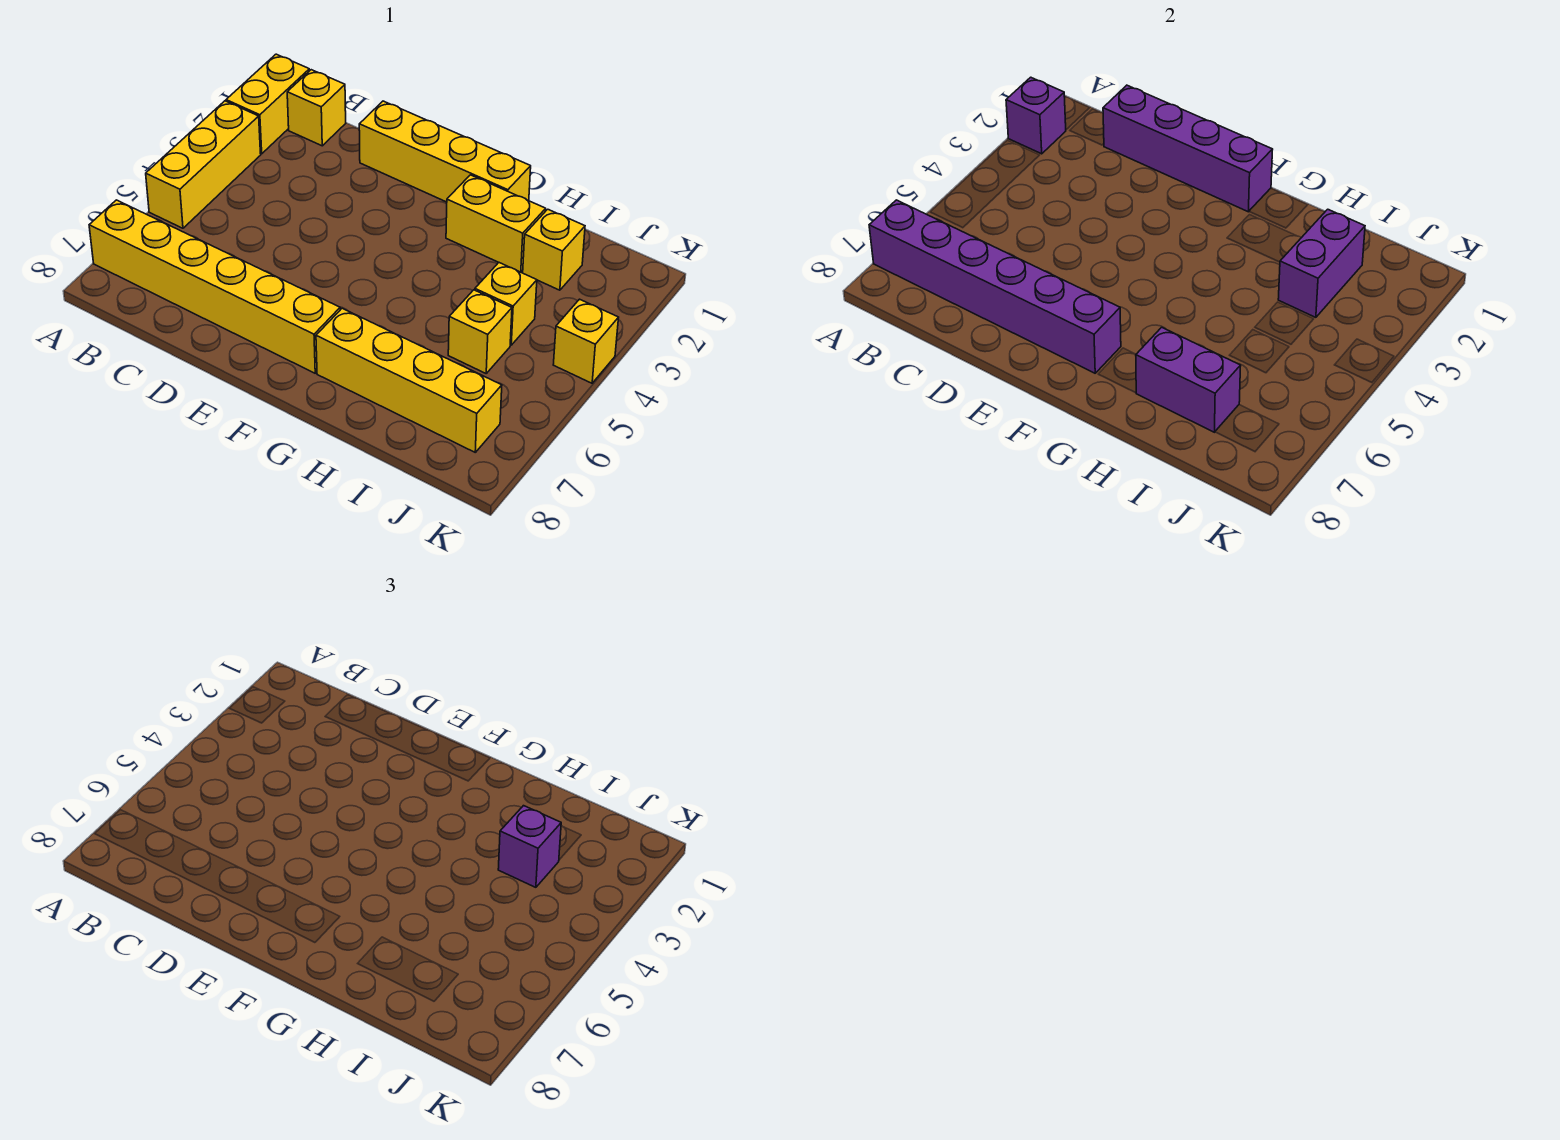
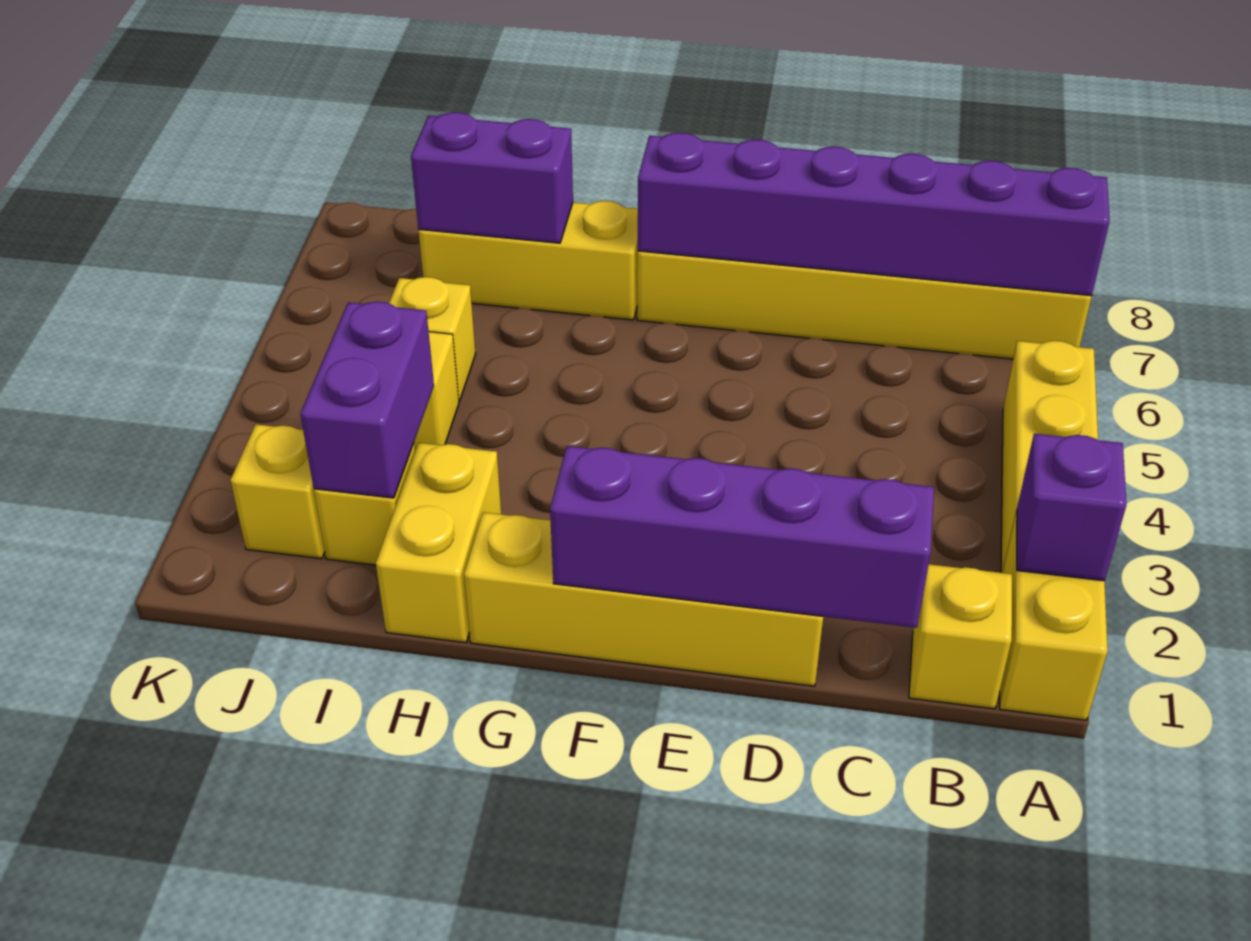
yellow brick G2:H2 level 1 -> yellow brick H1:H2 level 1
yellow brick G7:J7 level 1 -> yellow brick G7:I7 level 1
purple brick I3 level 3 -> none
yellow brick K4 level 1 -> yellow brick J2 level 1

